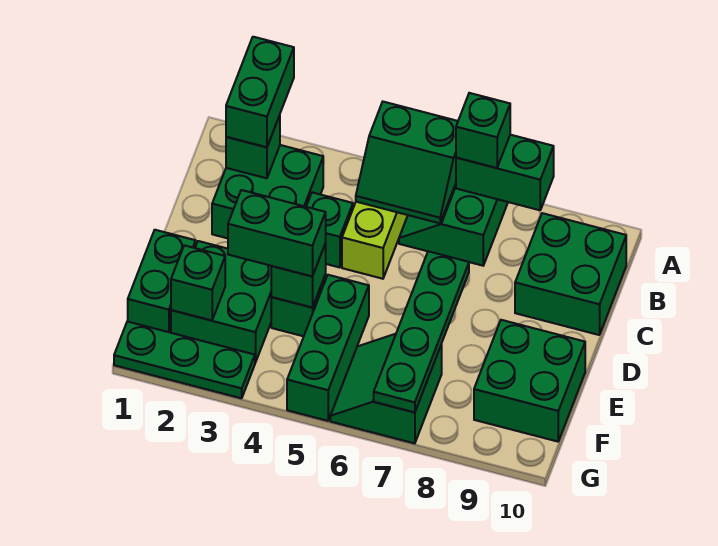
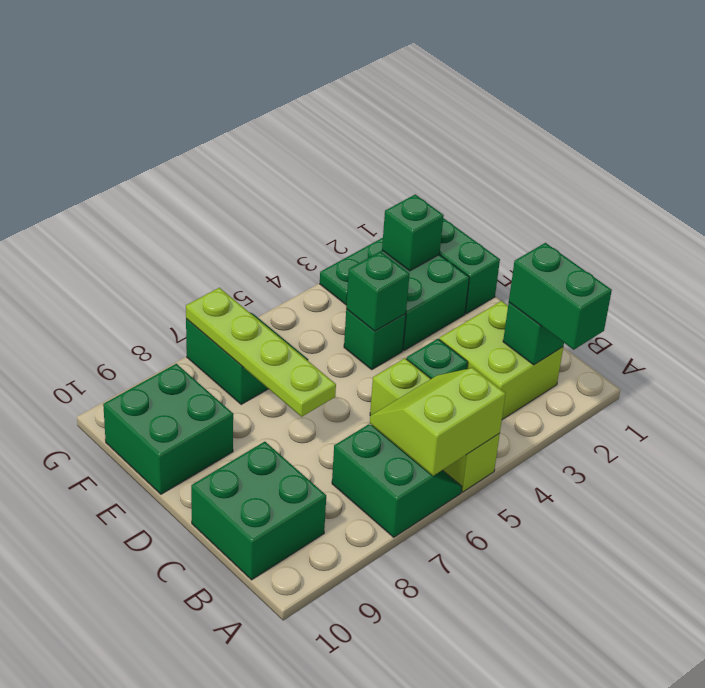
green slope A5:B6 level 2 top A -> lime slope A5:B6 level 2 top A
green brick A7:A8 level 2 -> none
green brick A7 level 3 -> none
green brick B2:C3 level 1 -> lime brick B2:C3 level 1
green plate D7:G7 level 2 -> lime plate D7:G7 level 2
green brick E3:E4 level 3 -> none
green brick E5:G5 level 1 -> none

